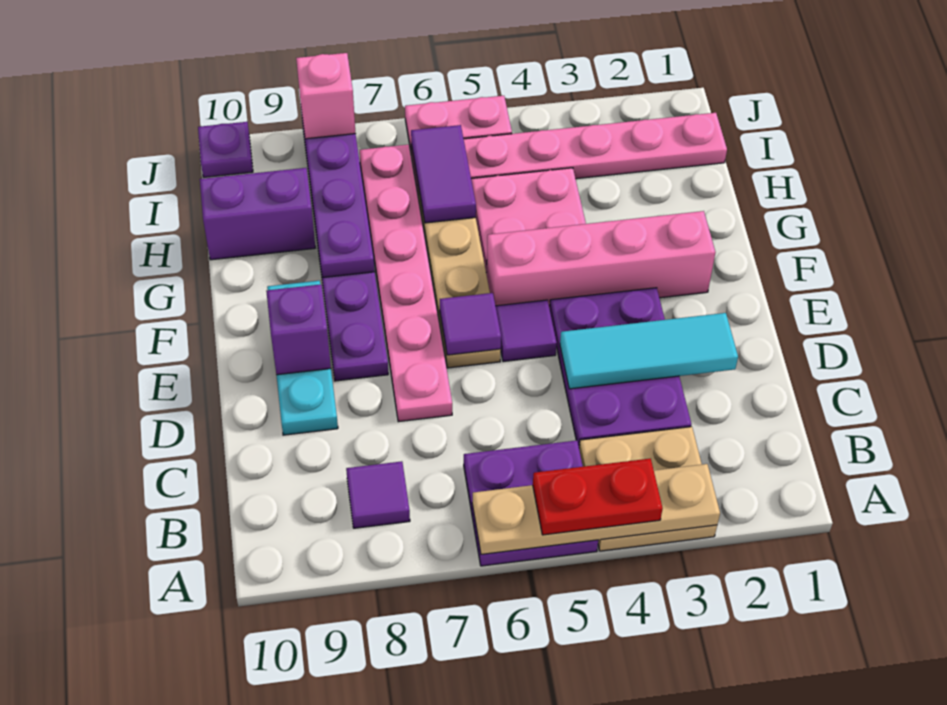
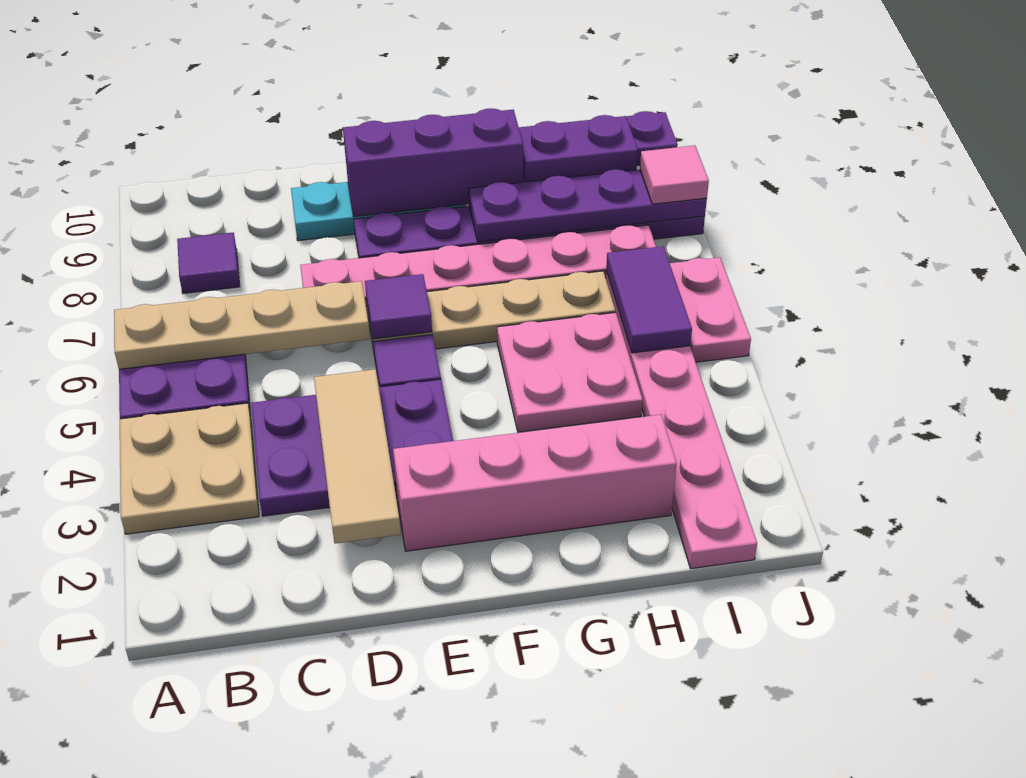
tan plate A3:A6 level 2 -> tan plate A6:D6 level 2
red plate A4:A5 level 3 -> none
cyan tile D2:D4 level 2 -> tan tile D2:D4 level 2
purple brick E9 level 2 -> purple brick E9:G9 level 2
pink brick F2:F5 level 1 -> pink brick E2:H2 level 1
purple tile H6:I6 level 2 -> purple tile I5:I6 level 2
purple brick H9:H10 level 1 -> purple brick H9:I9 level 1
pink brick J8 level 3 -> pink tile J8 level 3

